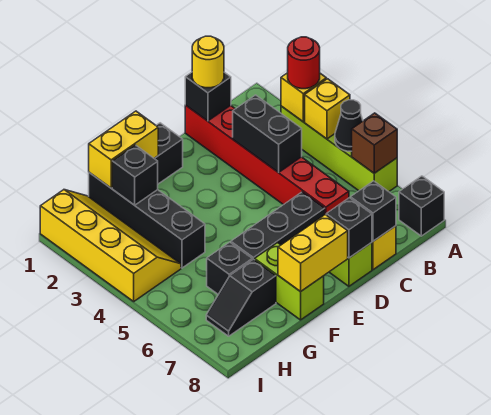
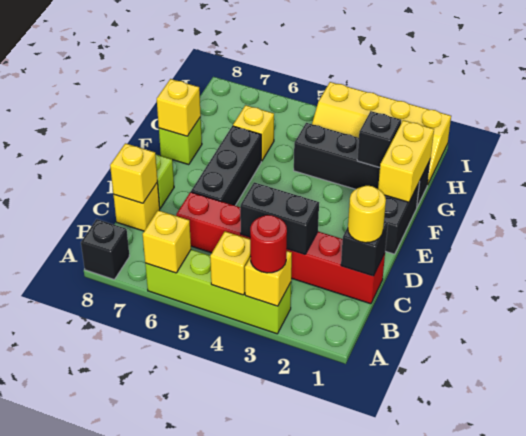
black cone A5 level 2 -> none
brown brick A6 level 2 -> yellow brick A6 level 2
black brick C8 level 2 -> yellow brick C8 level 2
black brick D8 level 2 -> none
yellow brick E8:F8 level 2 -> yellow brick F8 level 2
lime brick F7:F8 level 1 -> lime brick F8 level 1
black brick G6 level 1 -> yellow brick G6 level 1
black slope G7:H7 level 1 top G -> none

